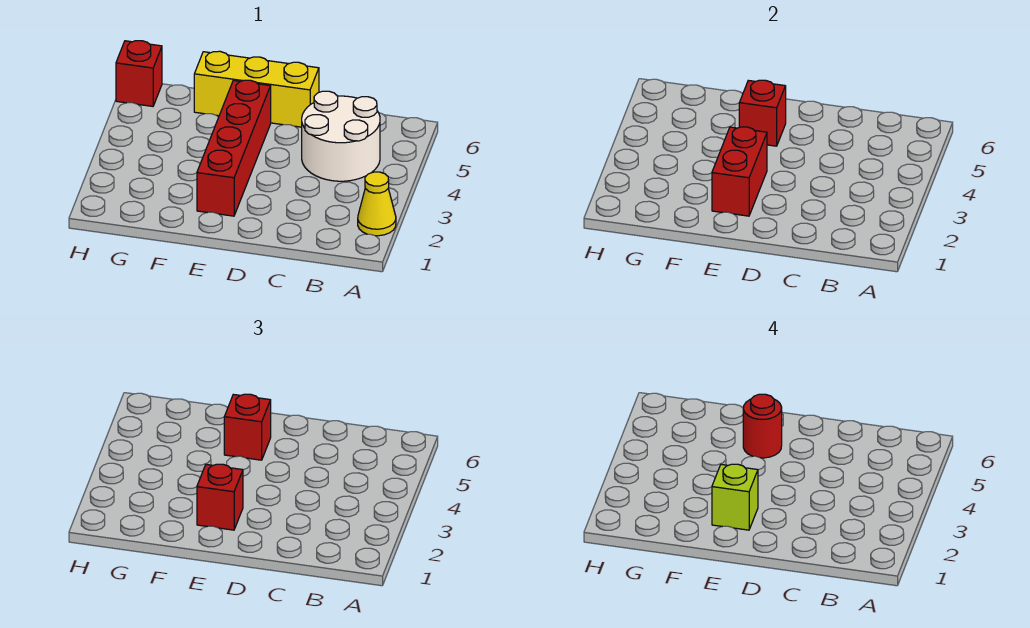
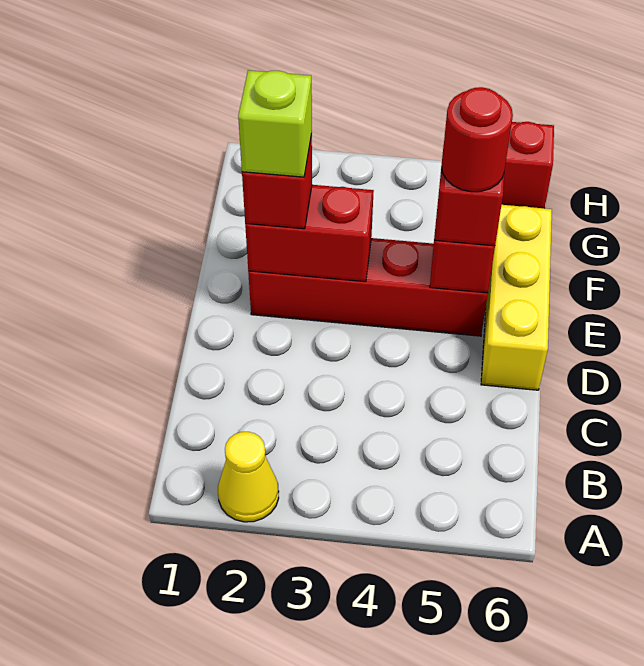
white round brick B4:C5 level 1 -> none

